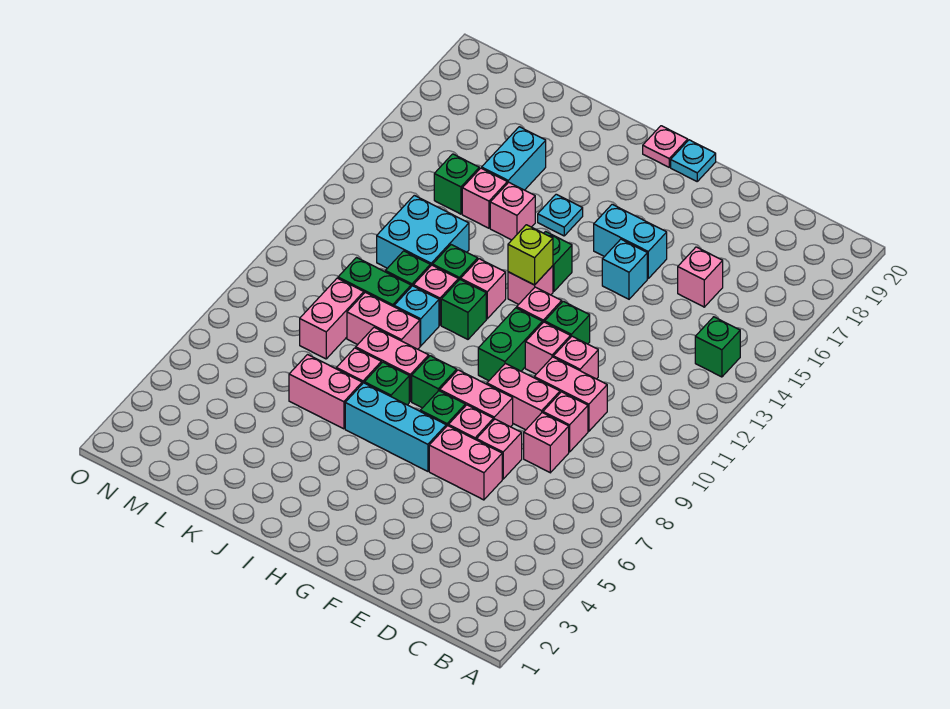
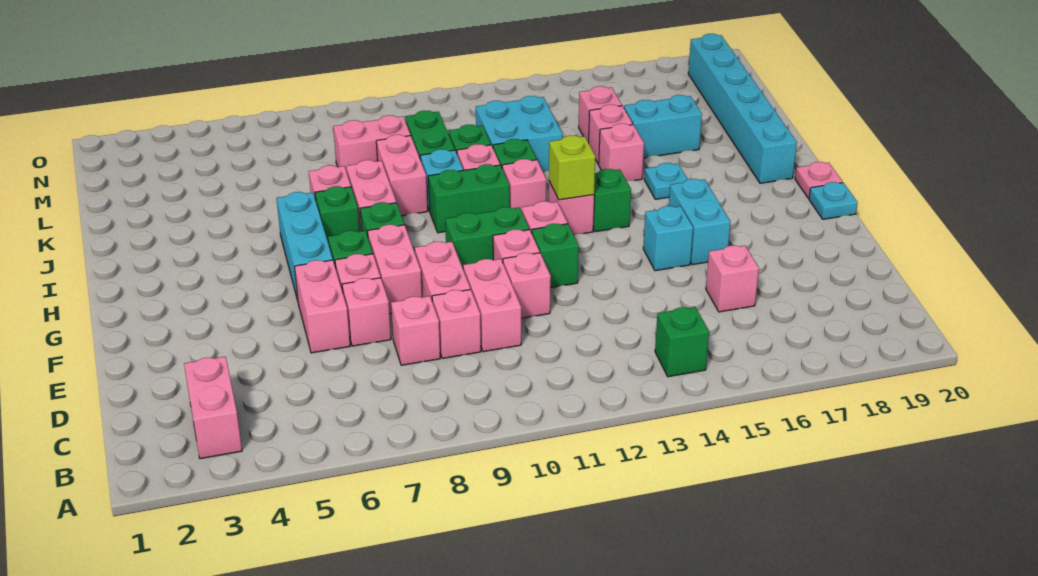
green brick I11 level 1 -> green brick I10:I11 level 1
none -> cyan brick I19:N19 level 1
pink brick J6:K6 level 1 -> pink brick B3:C3 level 1
green brick L15 level 1 -> pink brick L15 level 1

